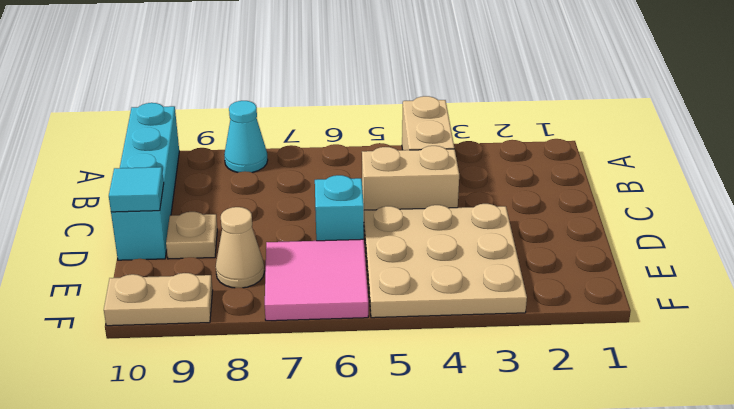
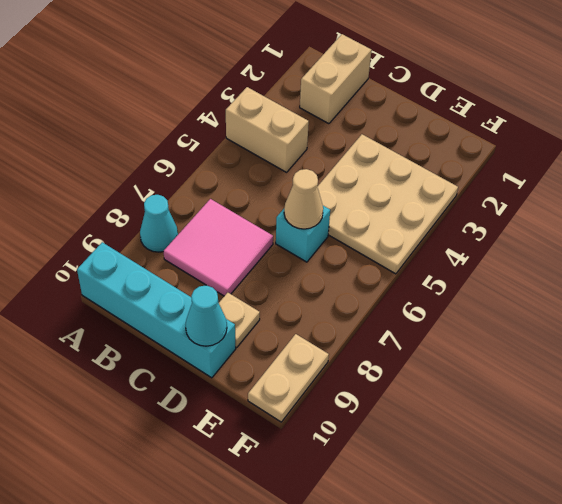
tan brick C4:C5 level 1 -> tan brick B1:B2 level 1
cyan tile D10 level 2 -> cyan cone D10 level 2
pink tile E6:F7 level 1 -> pink tile B7:C8 level 1
tan cone E8 level 1 -> tan cone D6 level 2

